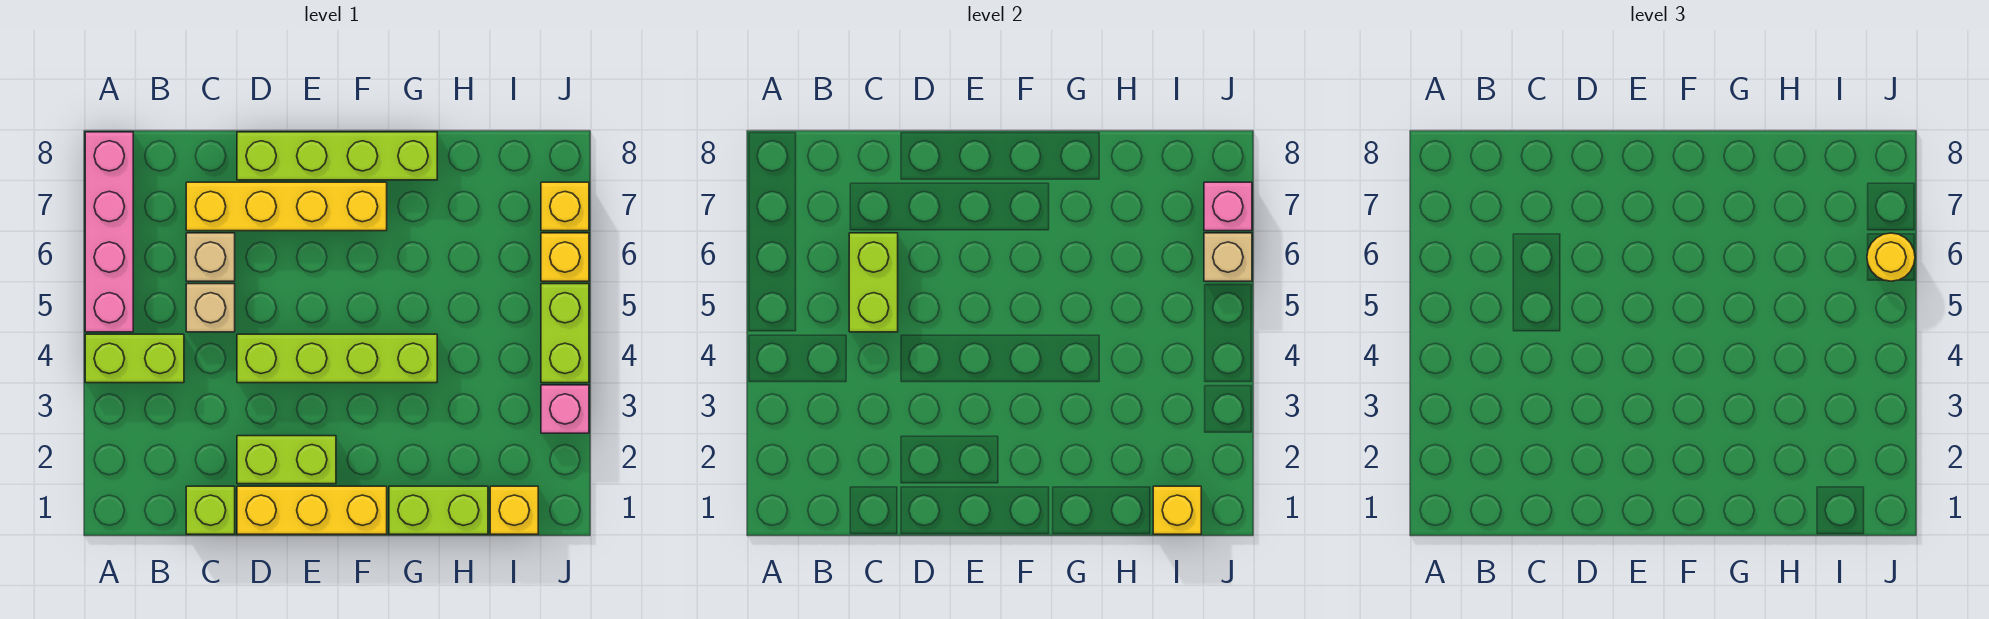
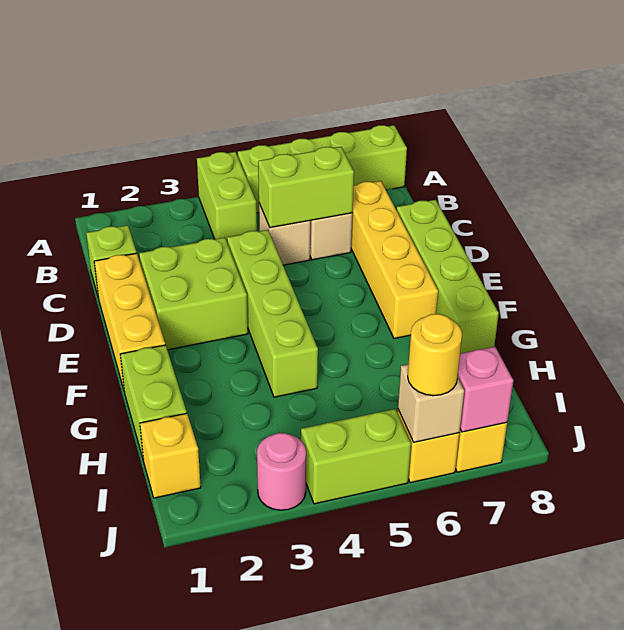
pink brick A5:A8 level 1 -> lime brick A5:A8 level 1
lime brick D2:E2 level 1 -> lime brick D2:E3 level 1
yellow brick I1 level 2 -> none
pink brick J3 level 1 -> pink round brick J3 level 1

